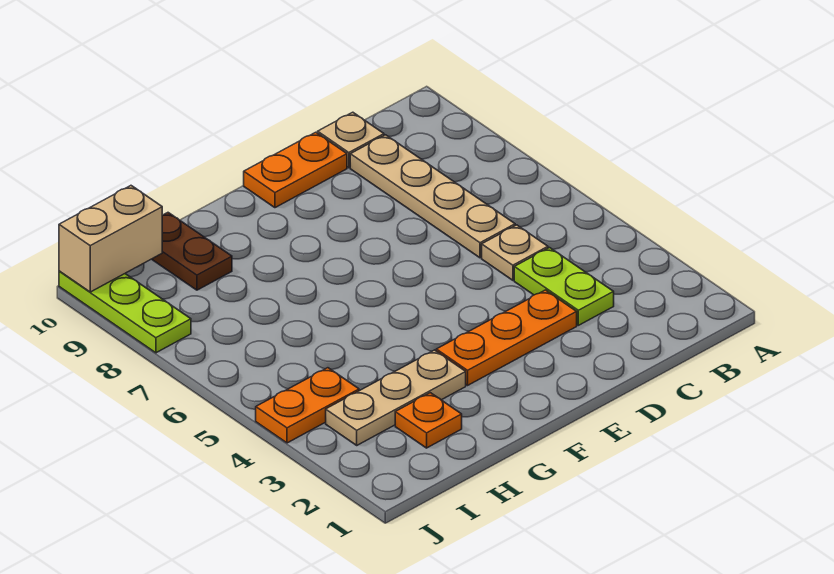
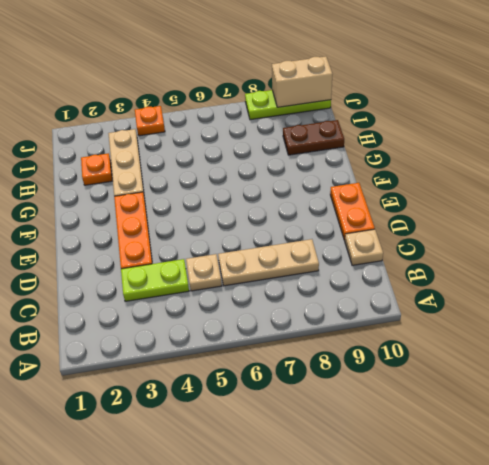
tan plate C6:C9 level 1 -> tan plate C6:C8 level 1
orange plate I4:J4 level 1 -> orange plate J4 level 1
tan brick I10:J10 level 2 -> tan brick J9:J10 level 2

